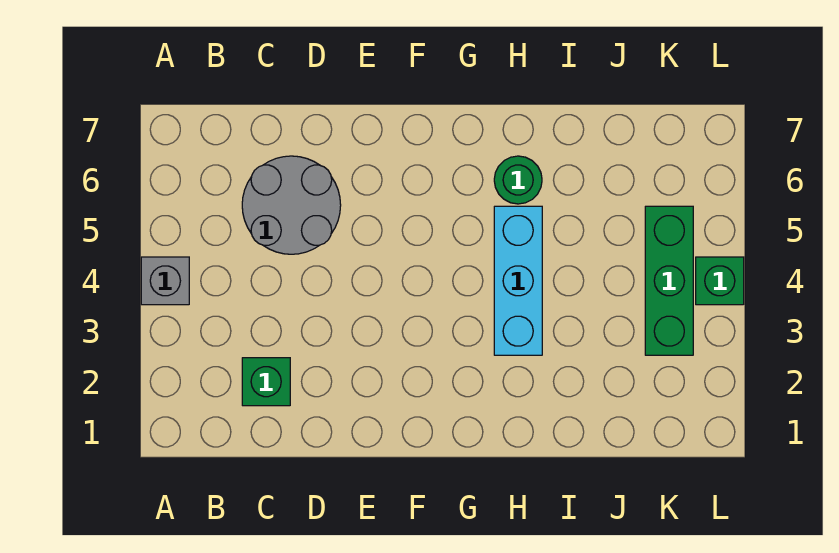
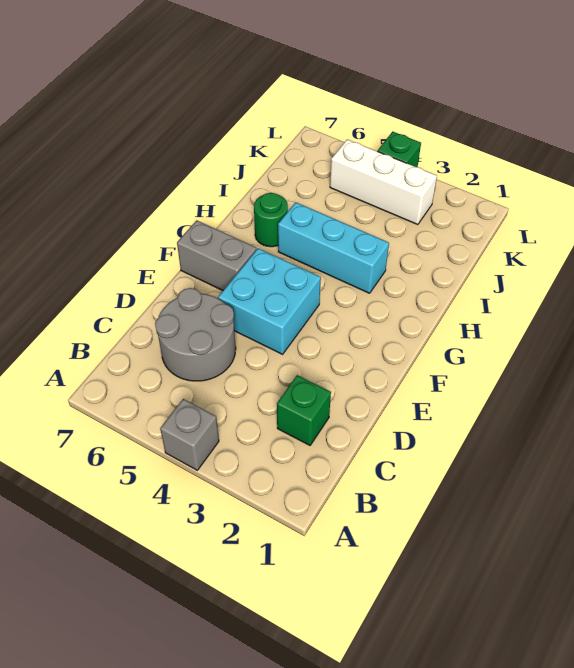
none -> cyan brick E4:F5 level 1
none -> grey brick F6:F7 level 1
green brick K3:K5 level 1 -> white brick K3:K5 level 1

